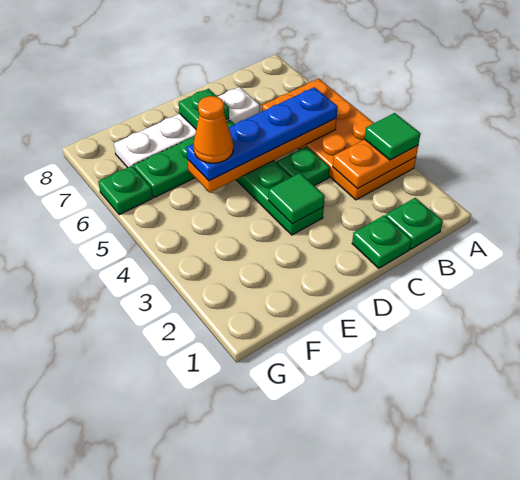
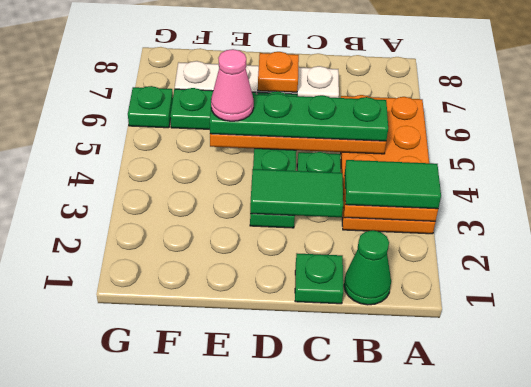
green tile A3 level 3 -> green tile A3:B3 level 3
green plate B1 level 1 -> green cone B1 level 1
blue plate B5:E5 level 3 -> green plate B5:E5 level 3
green tile D3 level 2 -> green tile C3:D3 level 2
green plate D7 level 2 -> orange plate D7 level 2
orange cone E5 level 4 -> pink cone E5 level 4

